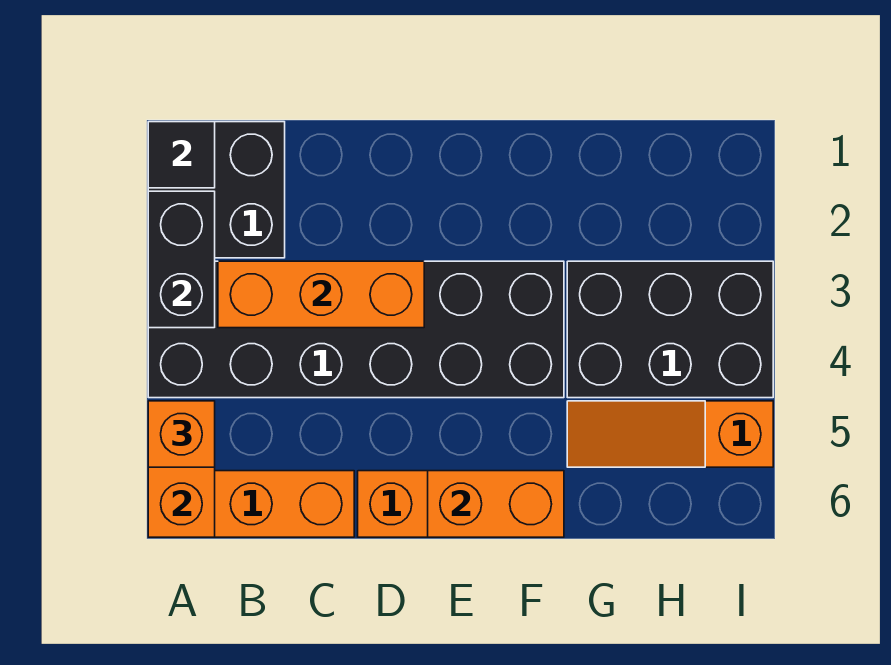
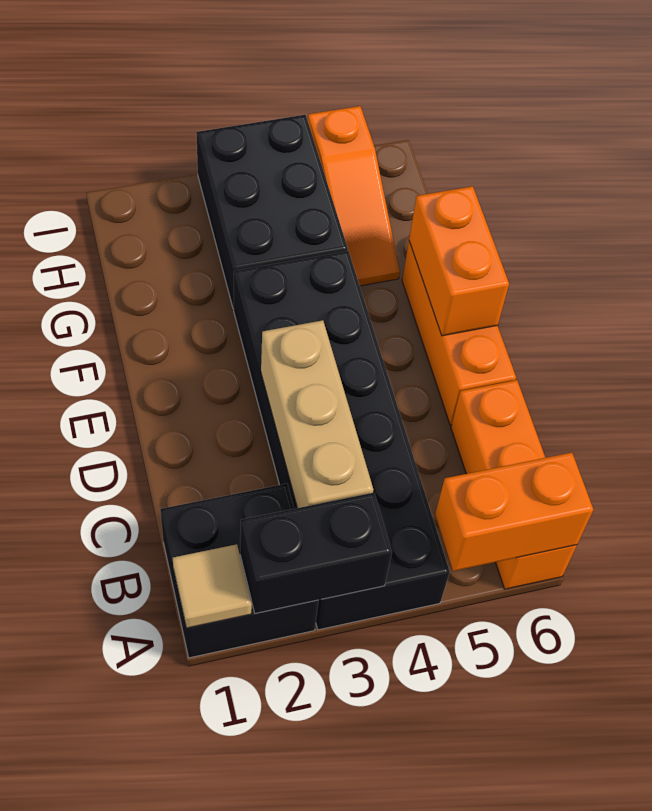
black tile A1 level 2 -> tan tile A1 level 2
orange brick A5 level 3 -> none
orange brick B3:D3 level 2 -> tan brick B3:D3 level 2

